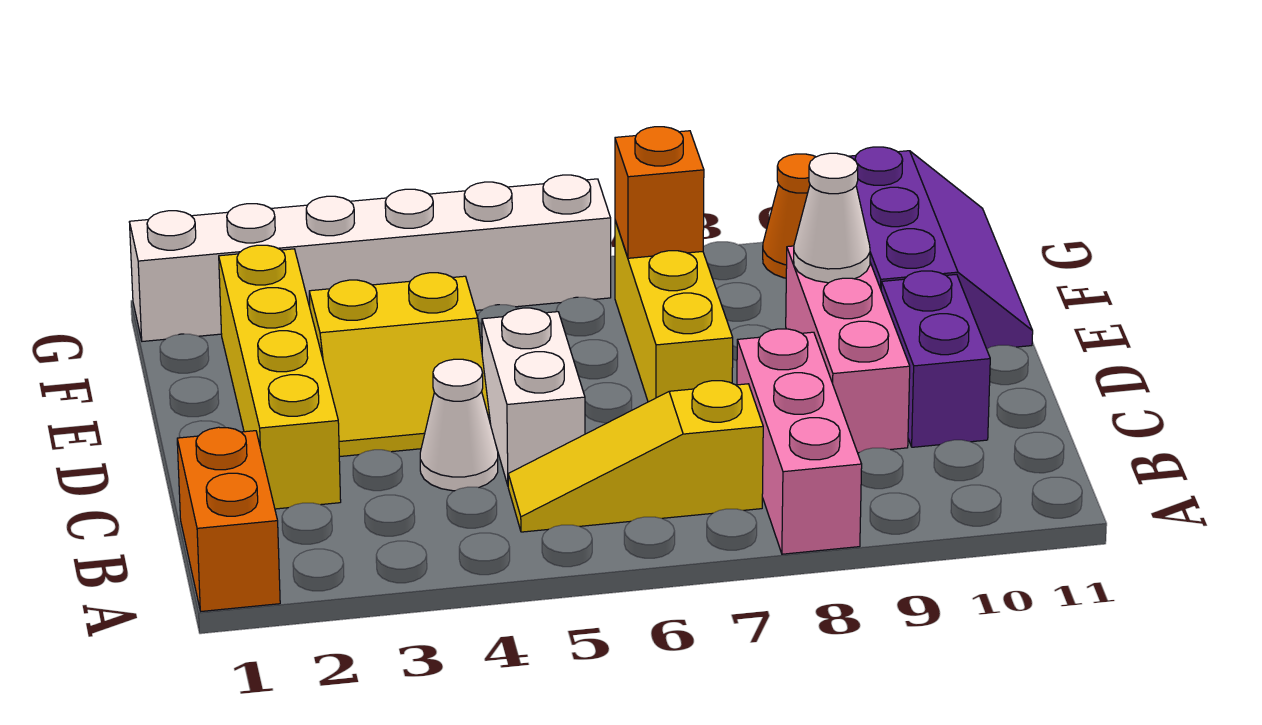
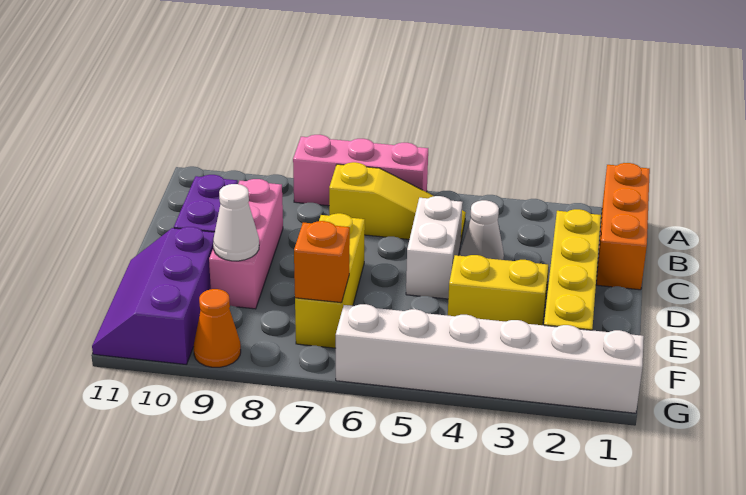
orange brick A1:B1 level 1 -> orange brick A1:C1 level 1
pink brick A8:C8 level 1 -> pink brick A6:A8 level 1

